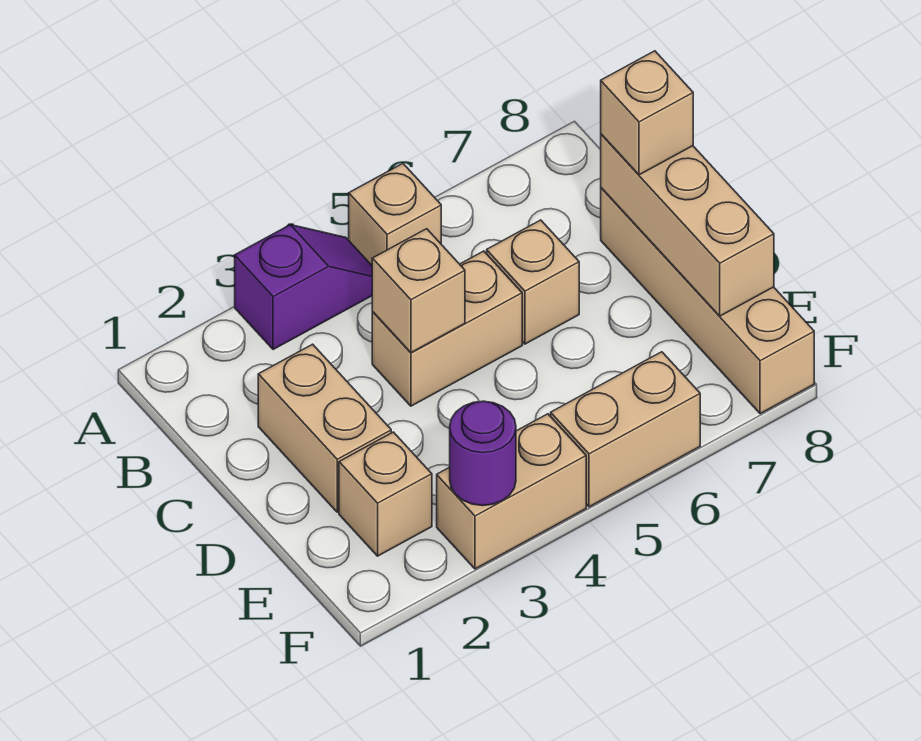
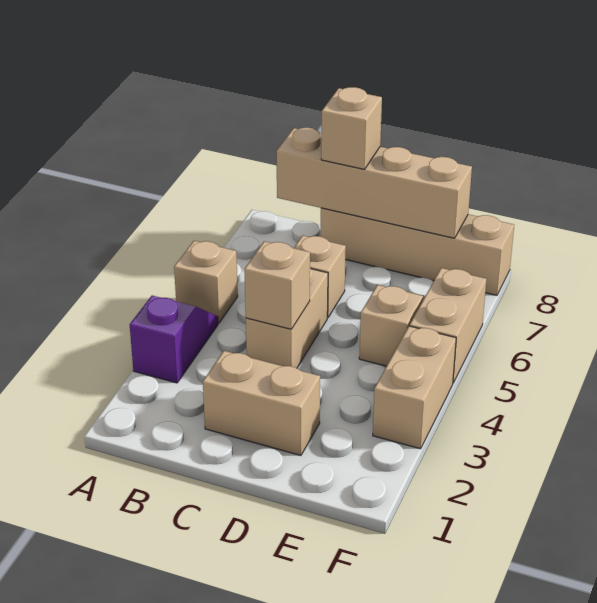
tan brick C8:E8 level 2 -> tan brick B8:E8 level 2
tan brick E2 level 1 -> tan brick E5 level 1
purple round brick F3 level 2 -> none

